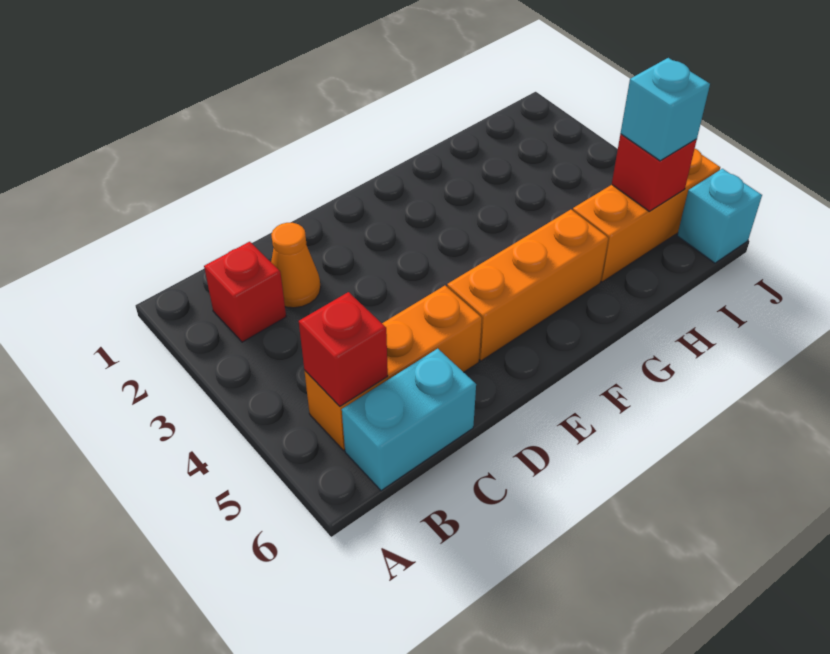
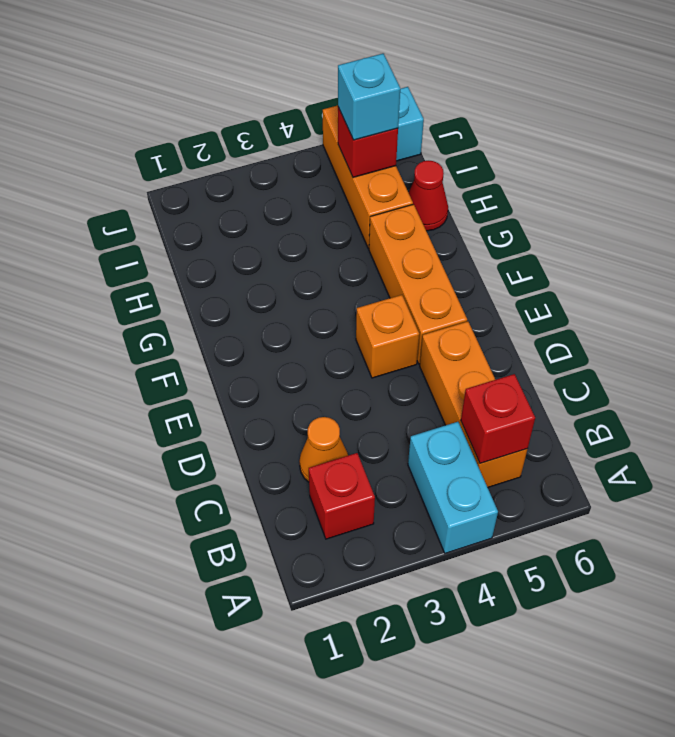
cyan brick B6:C6 level 1 -> cyan brick A4:B4 level 1
none -> orange brick E4 level 1
none -> red cone H6 level 1

